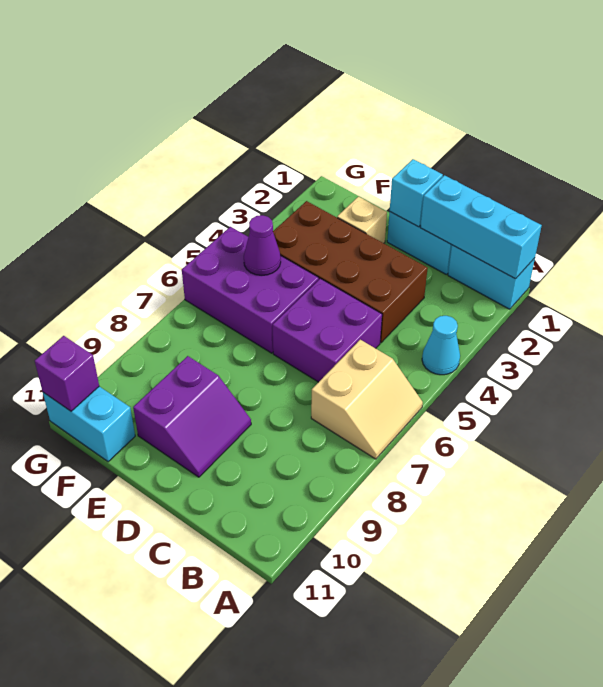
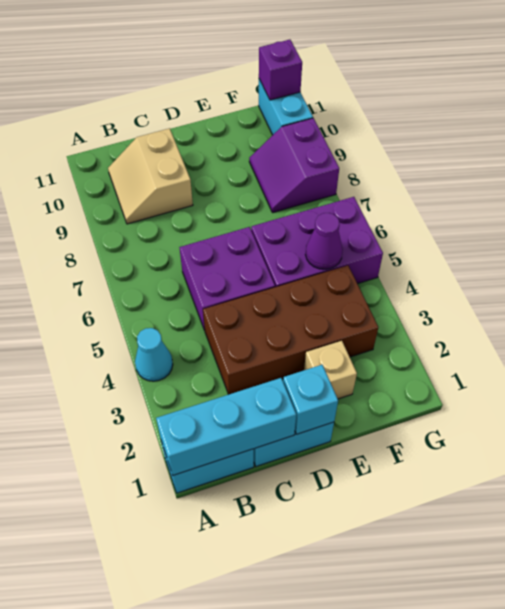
tan slope A6:B7 level 1 top B -> tan slope B9:C10 level 1 top C
purple slope D9:E10 level 1 top E -> purple slope F8:G9 level 1 top G
cyan brick F11:G11 level 1 -> cyan brick G10:G11 level 1

